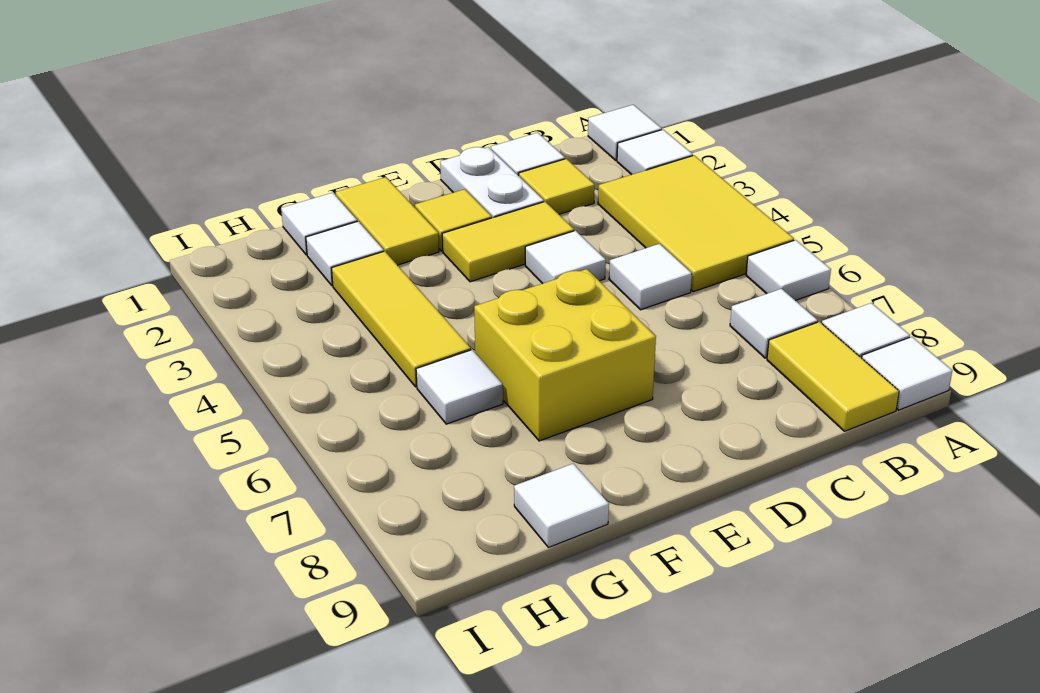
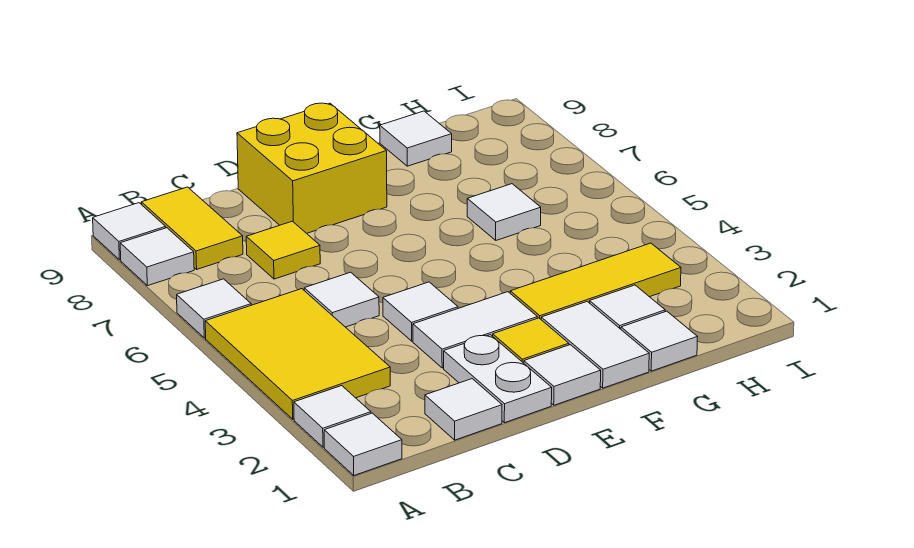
white tile B7 level 1 -> white tile E1 level 1
yellow tile C2 level 1 -> yellow tile C7 level 1
yellow tile D3:E3 level 1 -> white tile D3:E3 level 1
yellow brick E6:F7 level 1 -> yellow brick D8:E9 level 1
yellow tile F1:F2 level 1 -> white tile F1:F2 level 1
yellow tile G3:G5 level 1 -> yellow tile F3:H3 level 1

